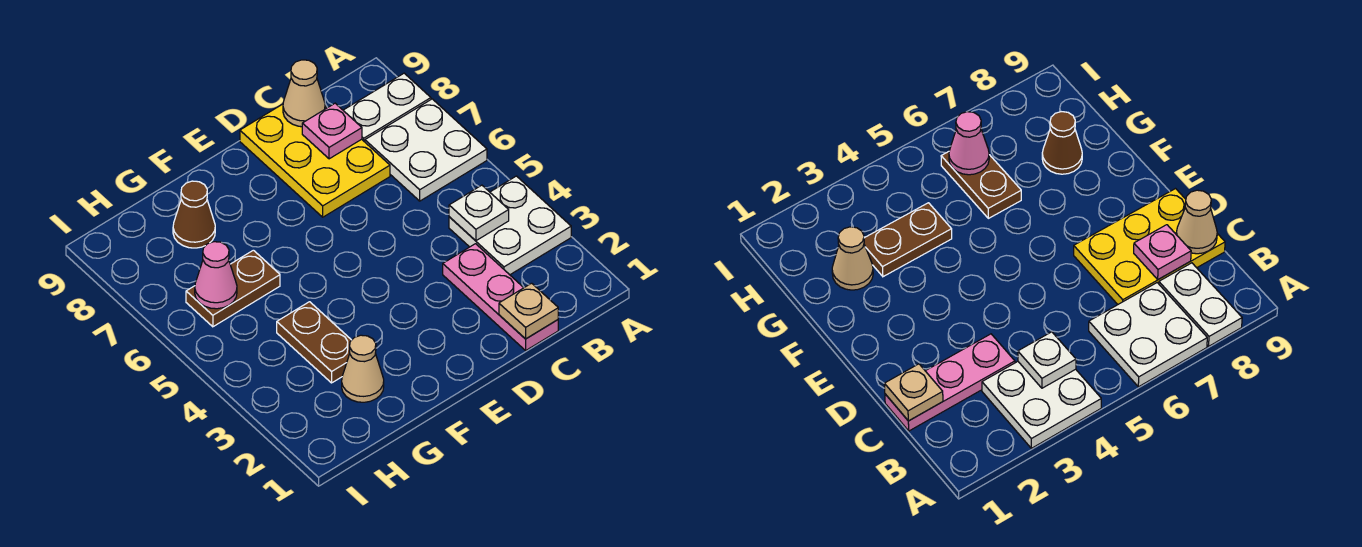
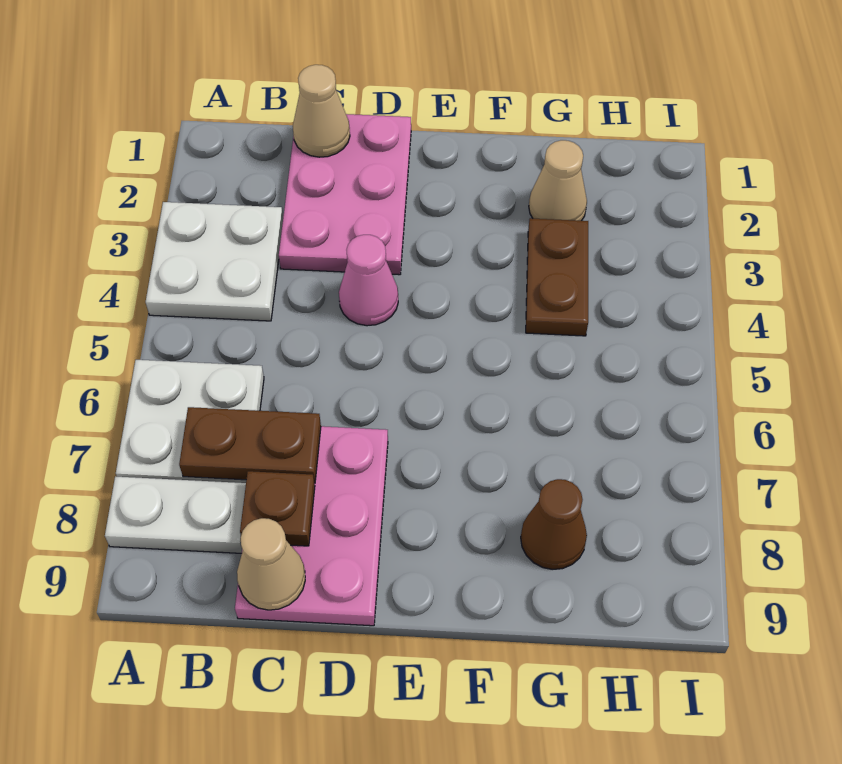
white plate B4 level 2 -> none
pink plate C1:C3 level 1 -> pink plate C1:D3 level 1
tan plate C1 level 2 -> tan cone C1 level 2
yellow plate C7:D9 level 1 -> pink plate C7:D9 level 1
pink plate C8 level 2 -> brown plate C8 level 2
brown plate G6:H6 level 1 -> brown plate B7:C7 level 2
pink cone H6 level 2 -> pink cone D4 level 1

